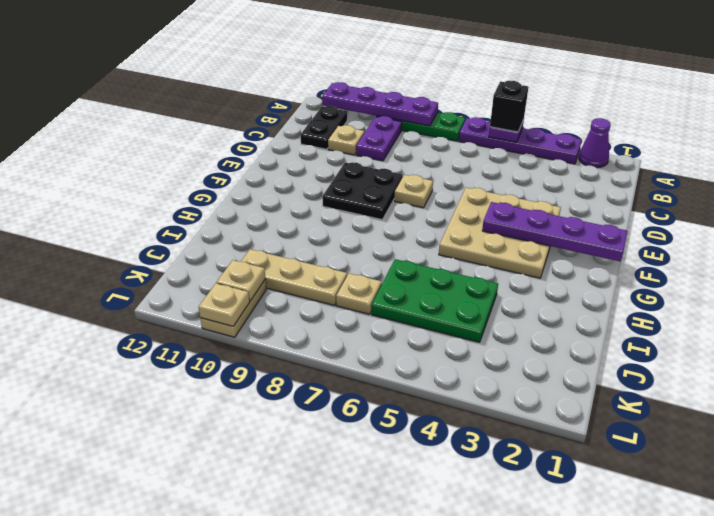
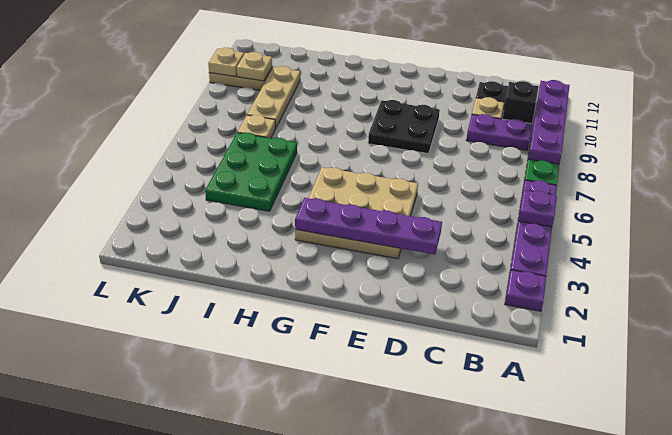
purple cone A2 level 1 -> purple plate A2 level 1
black brick A5 level 3 -> black brick B10 level 1
tan plate E7 level 1 -> none
purple plate F1:F4 level 2 -> purple plate D3:G3 level 2

